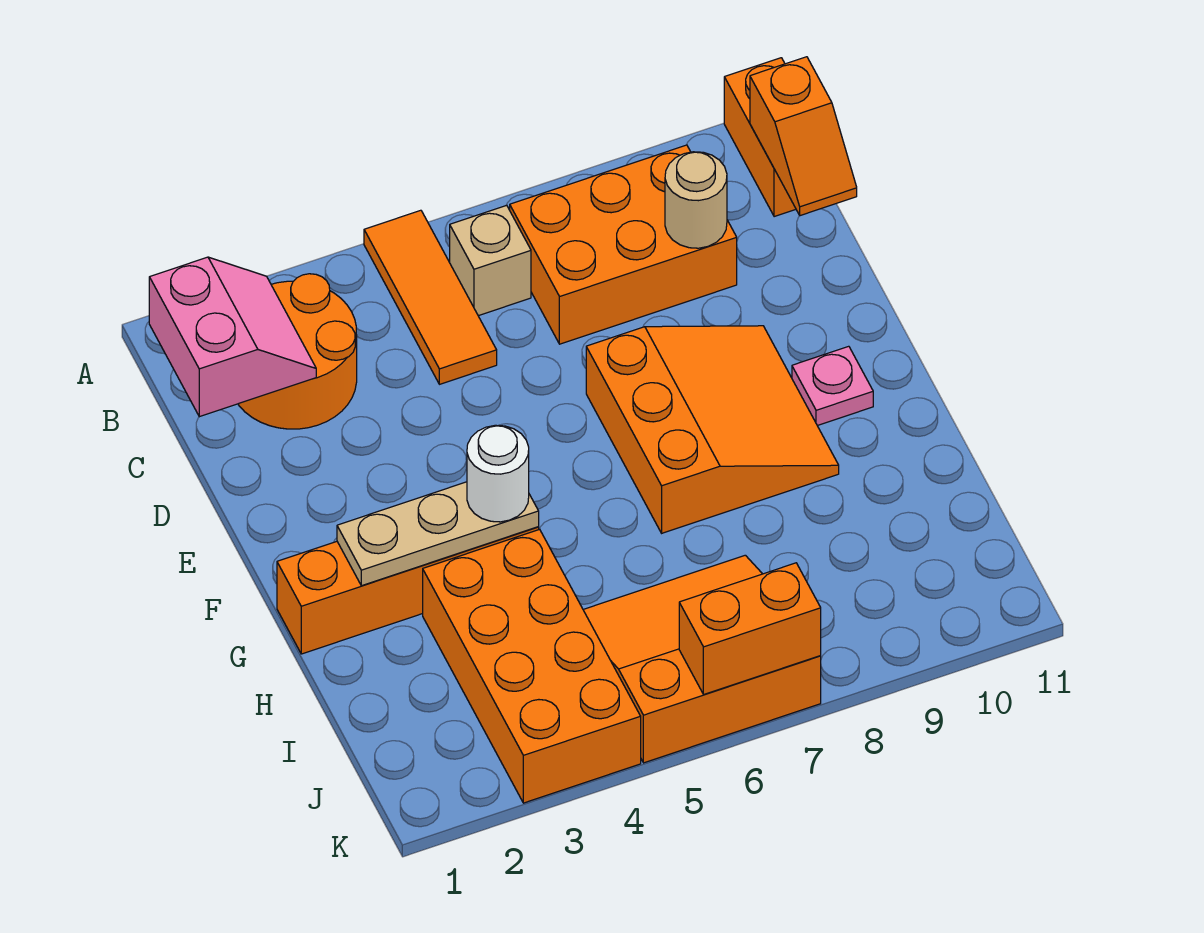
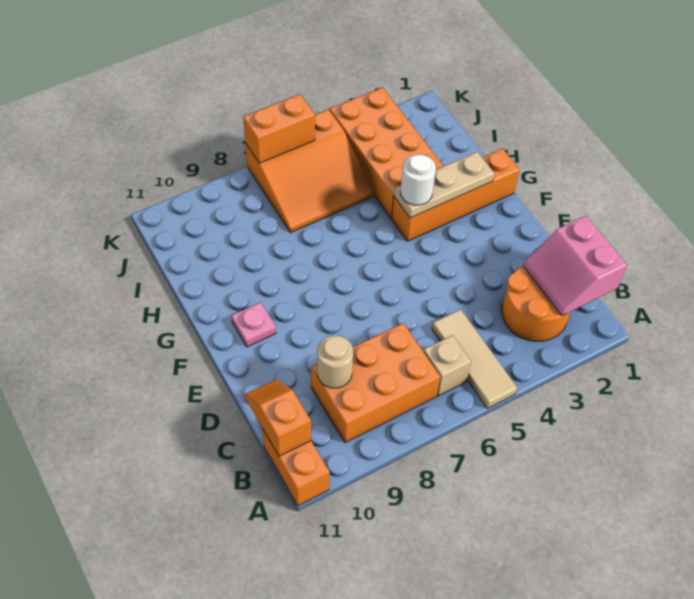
orange tile A5:C5 level 1 -> tan tile A5:C5 level 1
orange slope E7:G9 level 1 top 7 -> none

